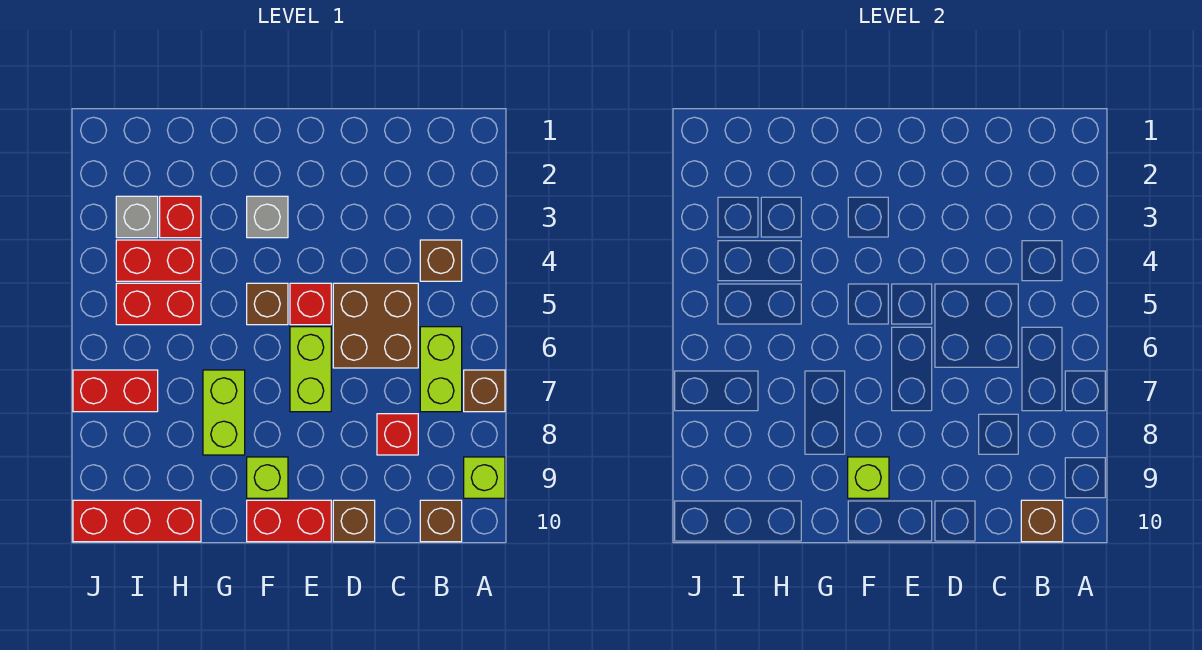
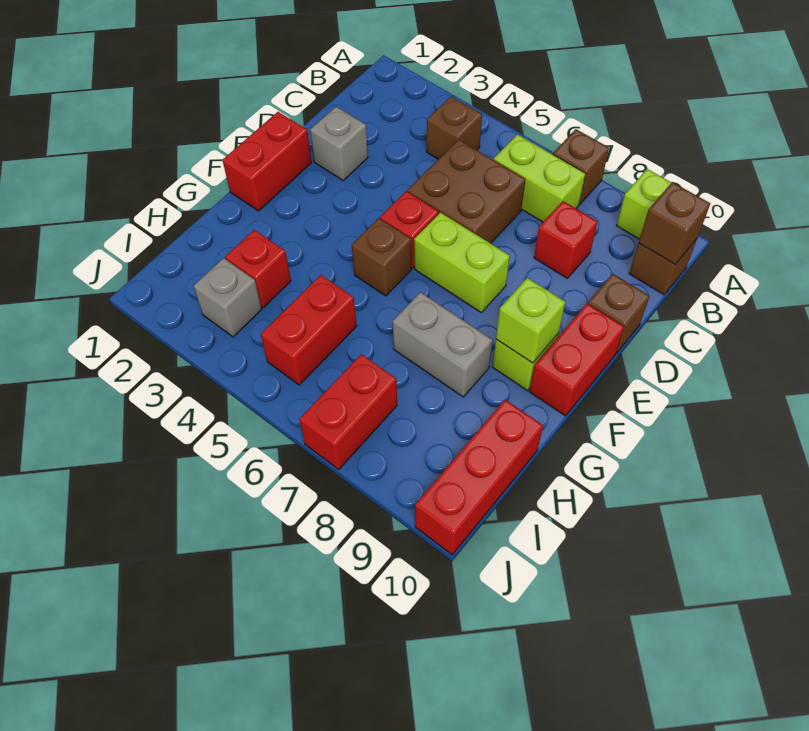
grey brick F3 level 1 -> grey brick D2 level 1
lime brick G7:G8 level 1 -> grey brick G7:G8 level 1
red brick H4:I4 level 1 -> red brick E1:F1 level 1

